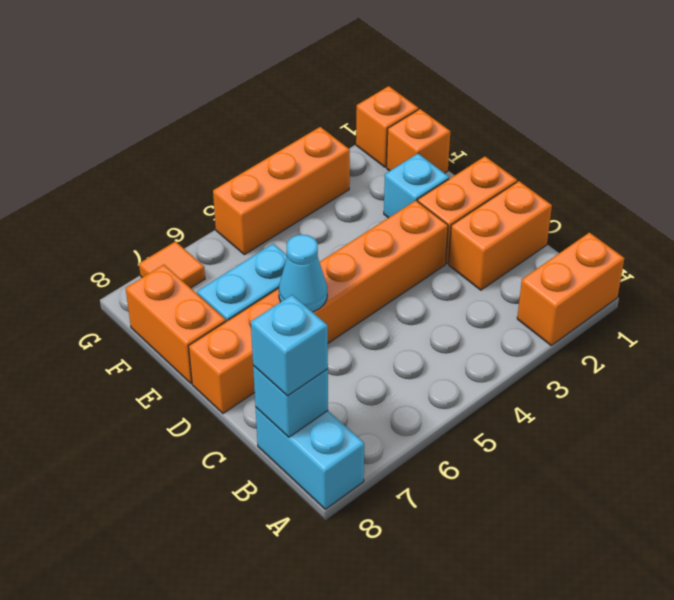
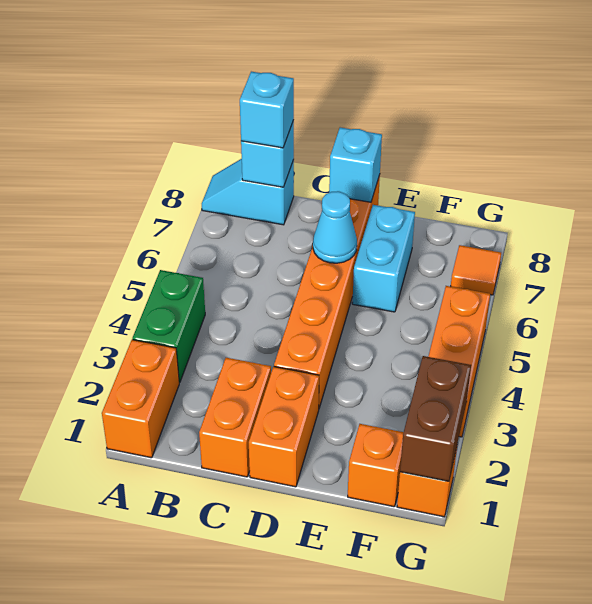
none -> green brick A3:A4 level 1
cyan brick A8:B8 level 1 -> cyan slope A8:B8 level 1 top B
cyan brick E2 level 1 -> cyan brick D8 level 2
orange brick E8:F8 level 1 -> none
none -> brown brick G1:G2 level 2

